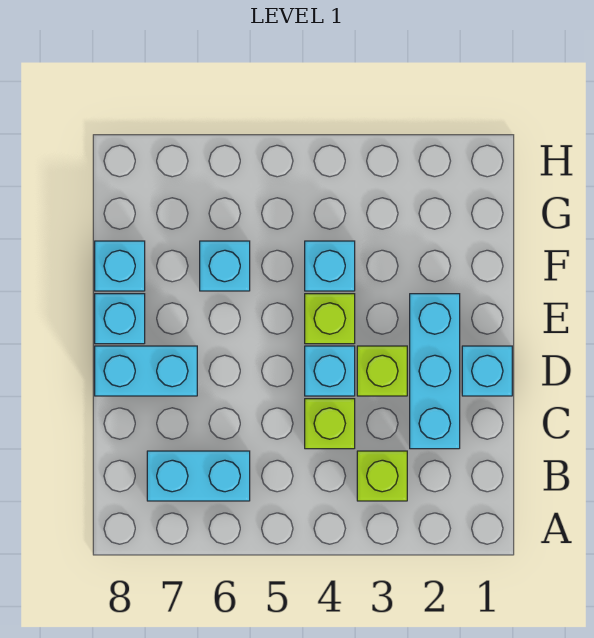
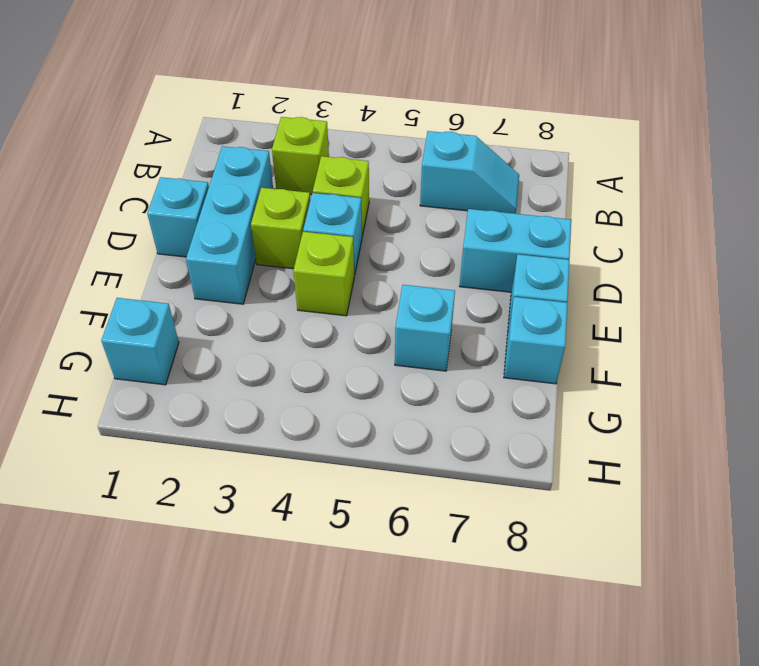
cyan brick B6:B7 level 1 -> cyan slope B6:B7 level 1 top 6
cyan brick F4 level 1 -> cyan brick G1 level 1

